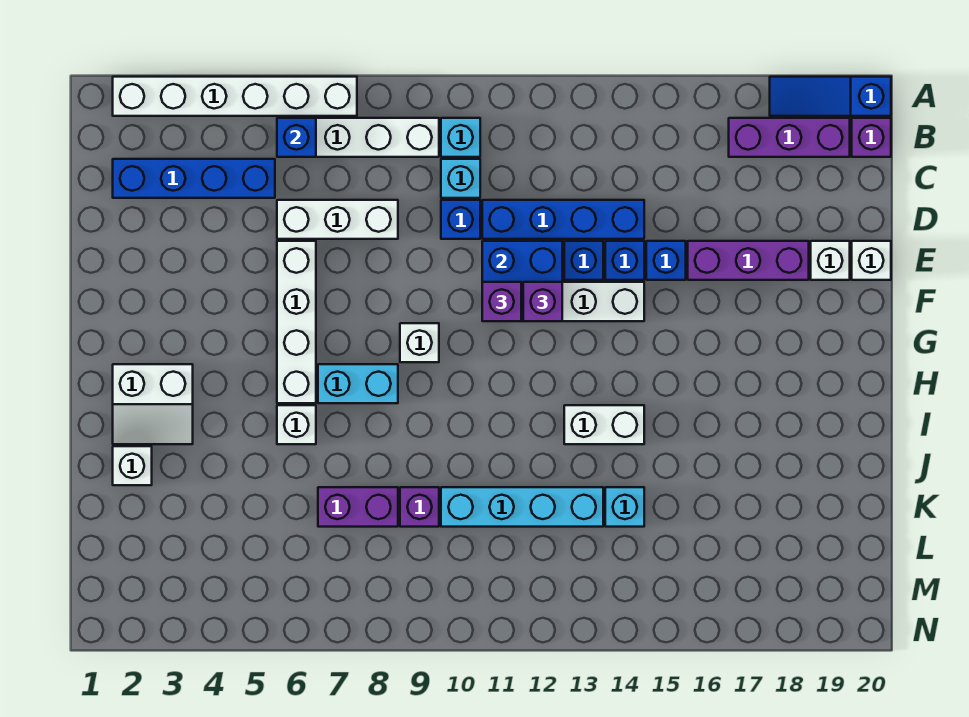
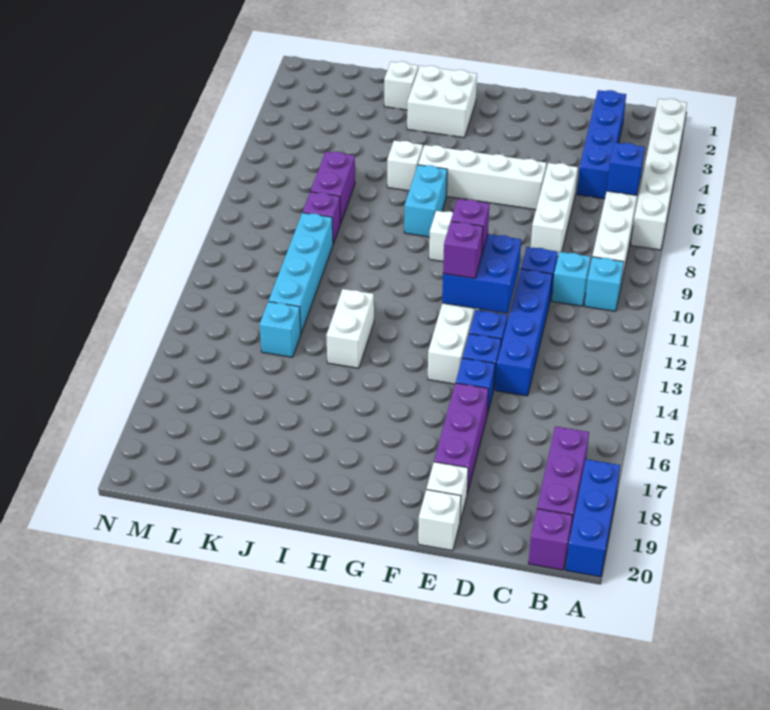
blue slope A18:A20 level 1 top 20 -> blue brick A18:A20 level 1
white slope H2:I3 level 1 top H -> white brick H2:I3 level 1

